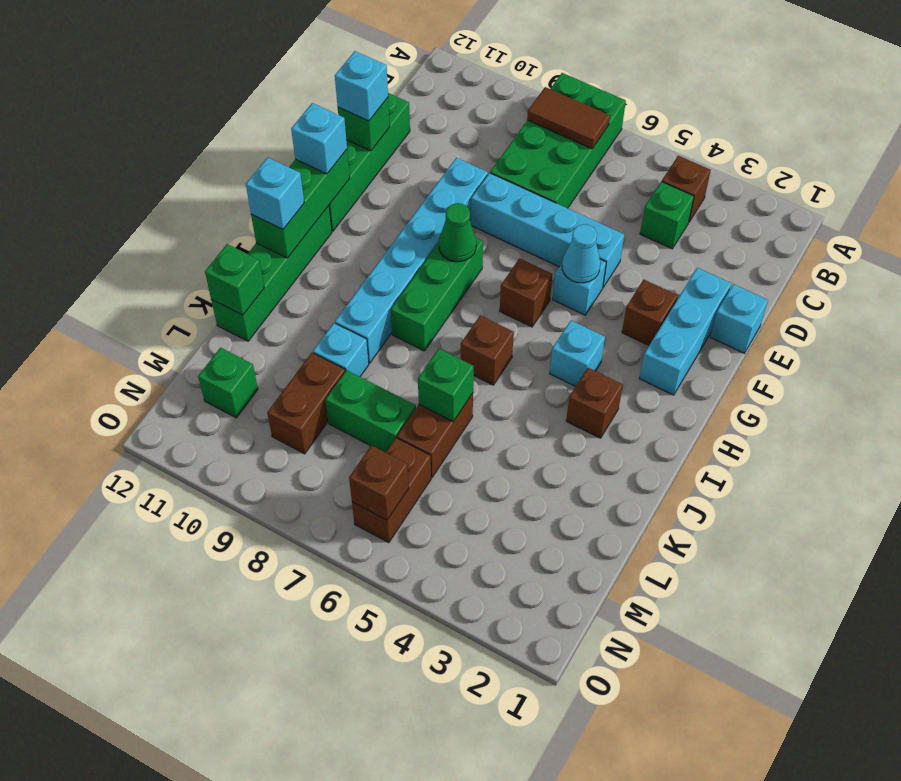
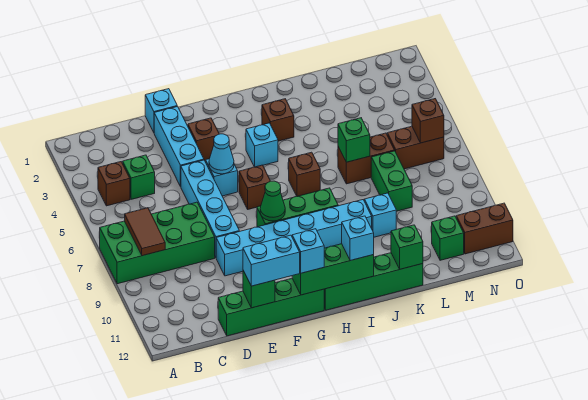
cyan brick E2:G2 level 1 -> cyan brick E2:E4 level 1
cyan brick E12 level 3 -> cyan brick E12:F12 level 3
brown brick L9:M9 level 1 -> brown brick N11:O11 level 1

